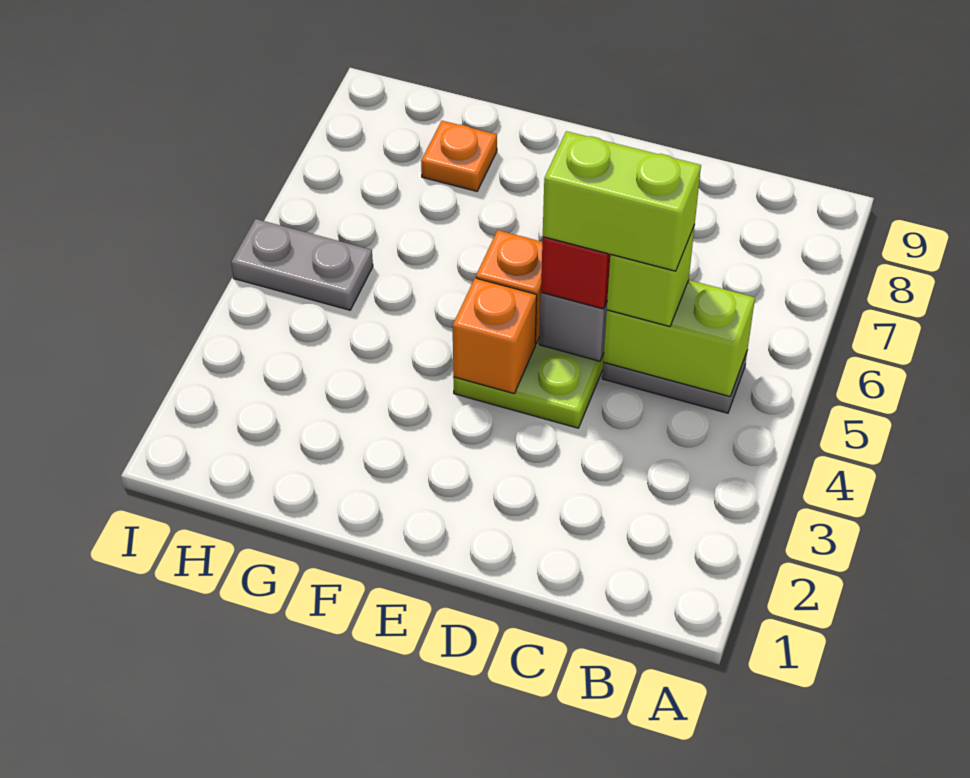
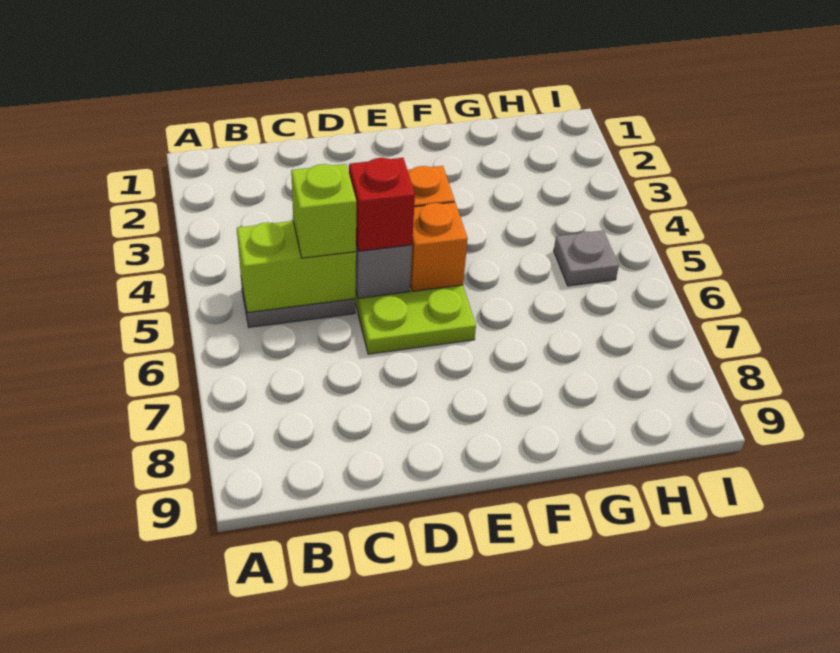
lime brick C5:D5 level 4 -> none
orange plate G8 level 1 -> none
grey plate H5:I5 level 1 -> grey plate H5 level 1

